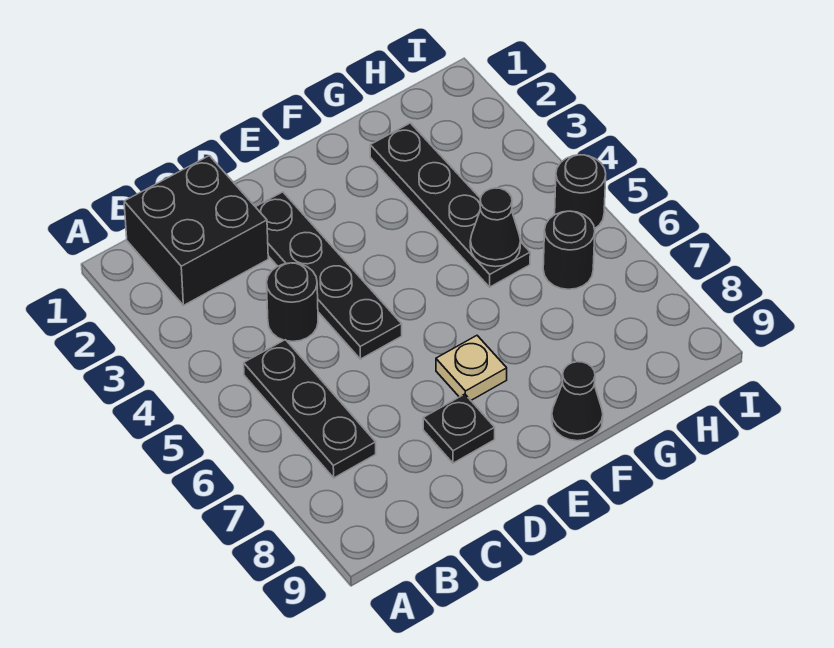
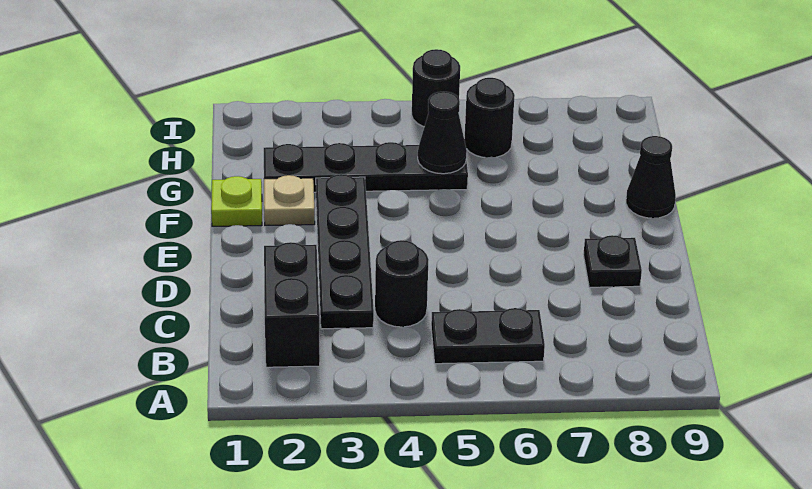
black brick B1:C2 level 1 -> black brick B2:C2 level 1
black plate B5:B7 level 1 -> black plate B5:B6 level 1
black plate D2:D5 level 1 -> black plate C3:F3 level 1
tan plate E7 level 1 -> tan plate F2 level 1
none -> lime plate F1 level 1

